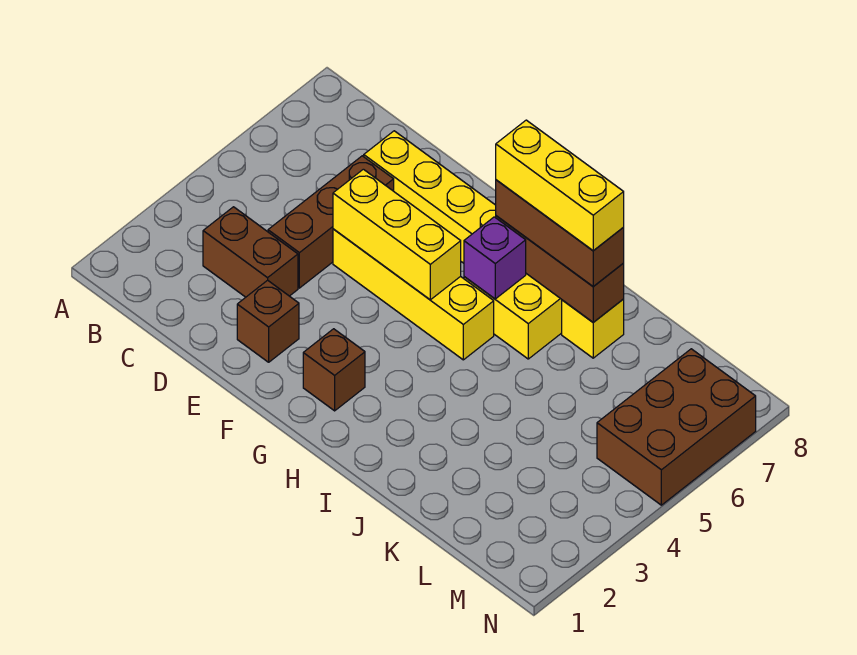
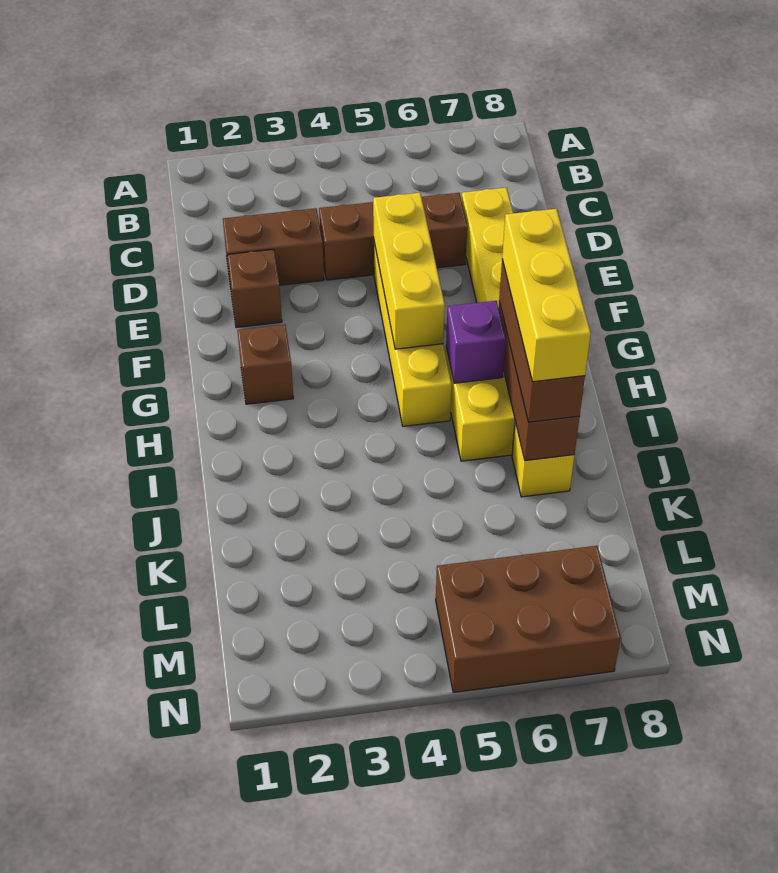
brown brick C3:D3 level 1 -> brown brick D2:D3 level 1

